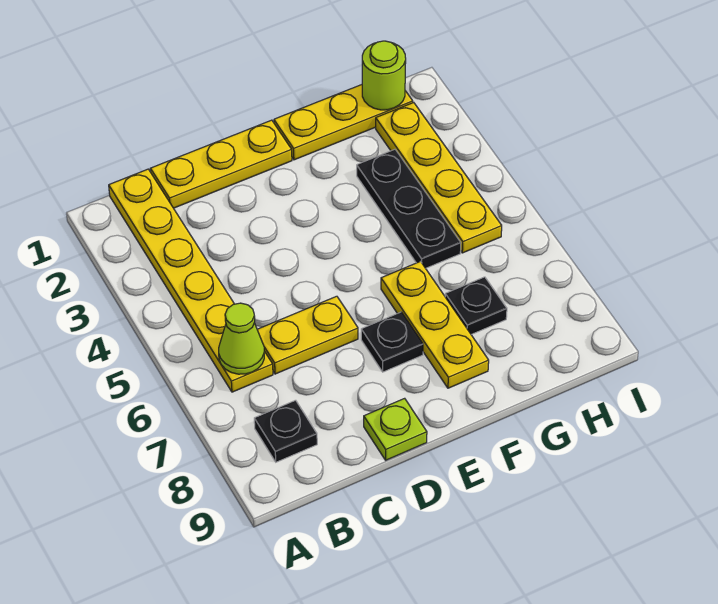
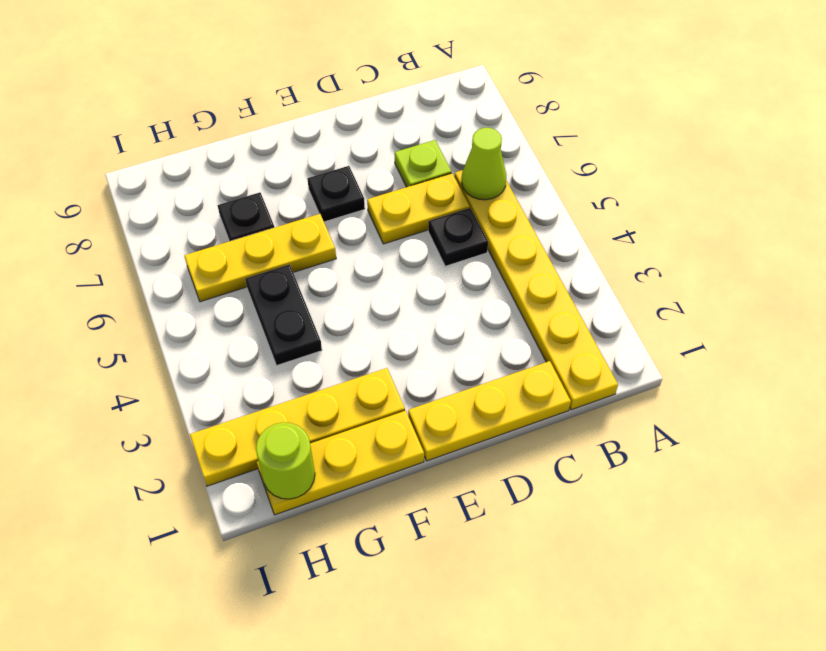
black plate B8 level 1 -> black plate C5 level 1
lime plate D9 level 1 -> lime plate C7 level 1
yellow plate F6:F8 level 1 -> yellow plate F6:H6 level 1
black plate G3:G5 level 1 -> black plate G4:G5 level 1
yellow plate H2:H5 level 1 -> yellow plate F2:I2 level 1

